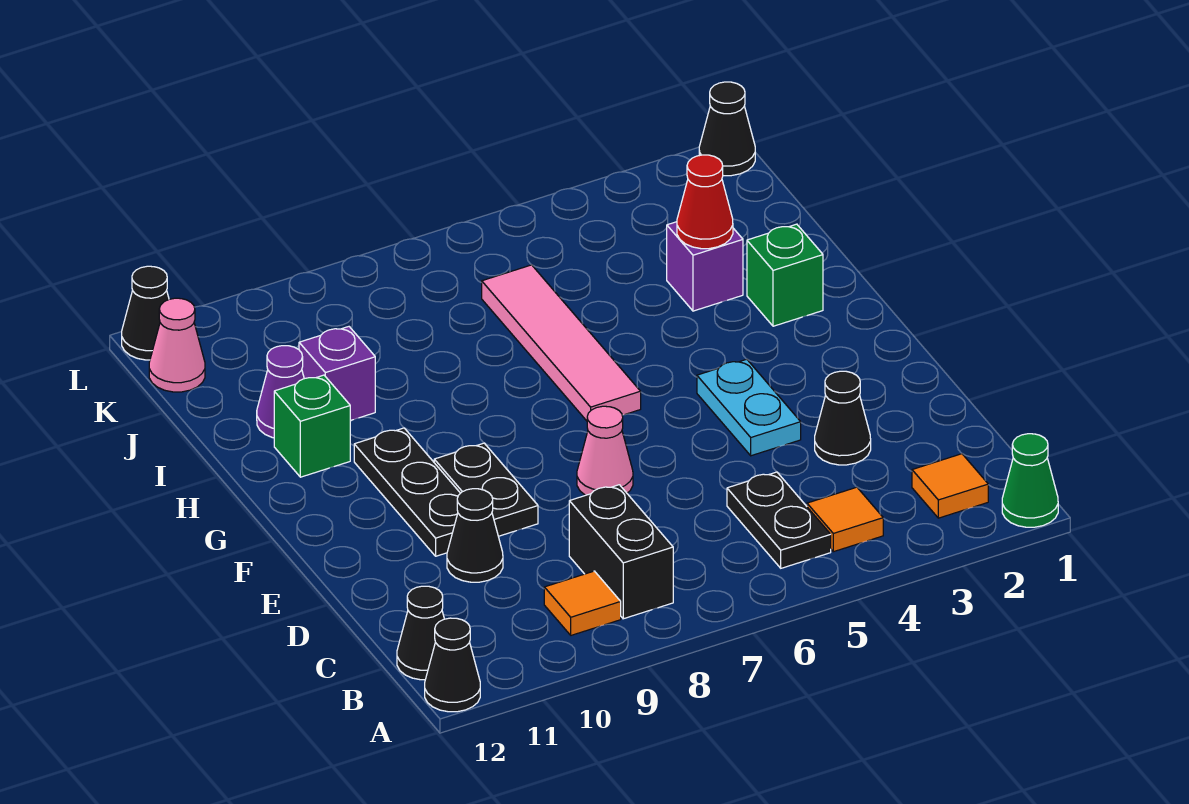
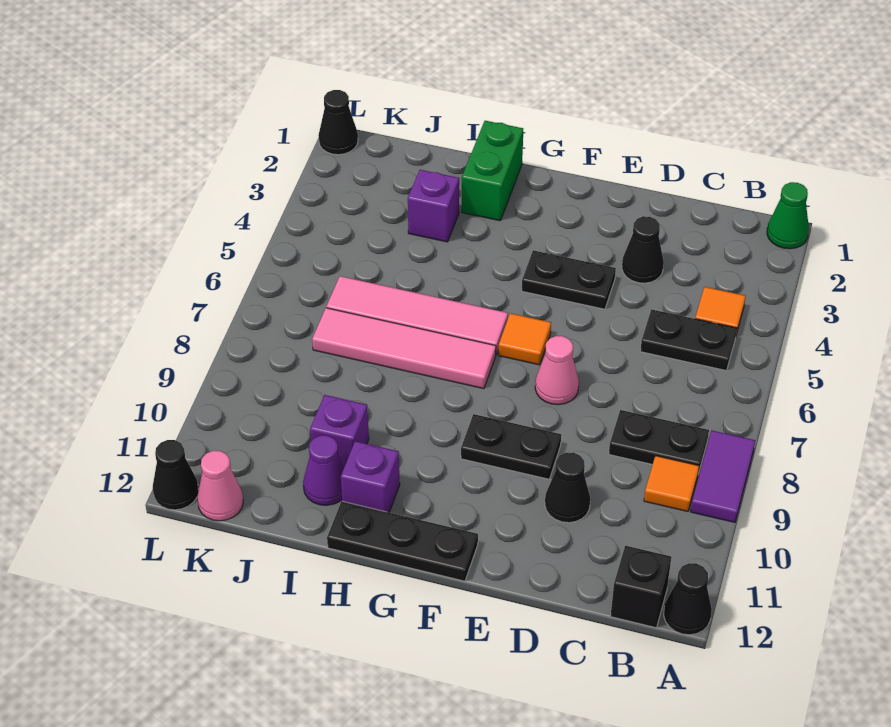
none -> purple tile A8:A9 level 1
orange tile B2 level 1 -> orange tile F6 level 1
black brick B8:C8 level 1 -> black plate B8:C8 level 1
black cone B12 level 1 -> black brick B12 level 1
cyan plate E4:F4 level 1 -> black plate E4:F4 level 1
black plate E10:G10 level 1 -> black plate F12:H12 level 1
none -> pink tile G7:J7 level 1
green brick H2 level 1 -> green brick H1:H2 level 1
green brick H11 level 1 -> purple brick H11 level 1
red cone I3 level 2 -> none

